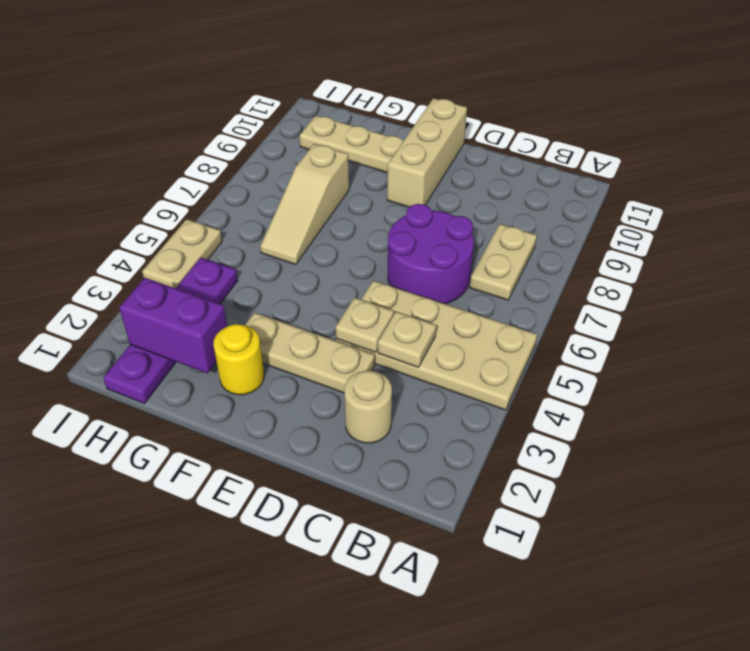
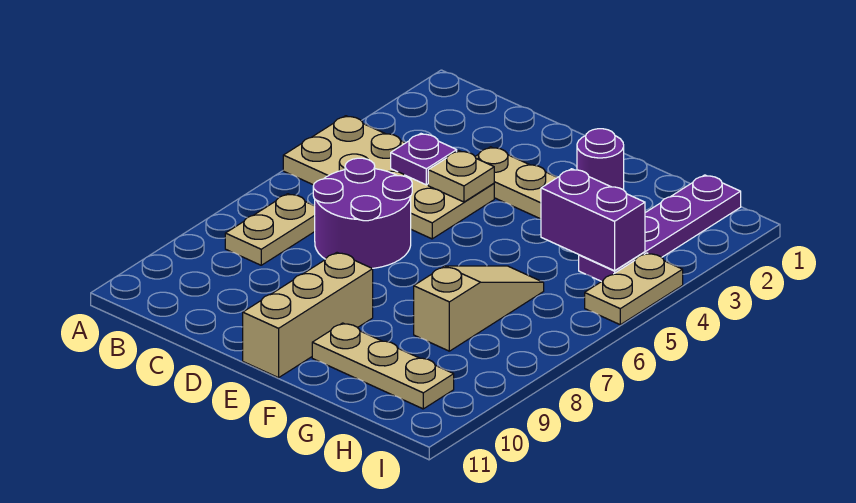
tan round brick C2 level 1 -> none
tan plate C4 level 2 -> purple plate C4 level 2
yellow round brick F2 level 1 -> purple round brick F2 level 1
purple brick G2:H2 level 2 -> purple brick G4:H4 level 2

